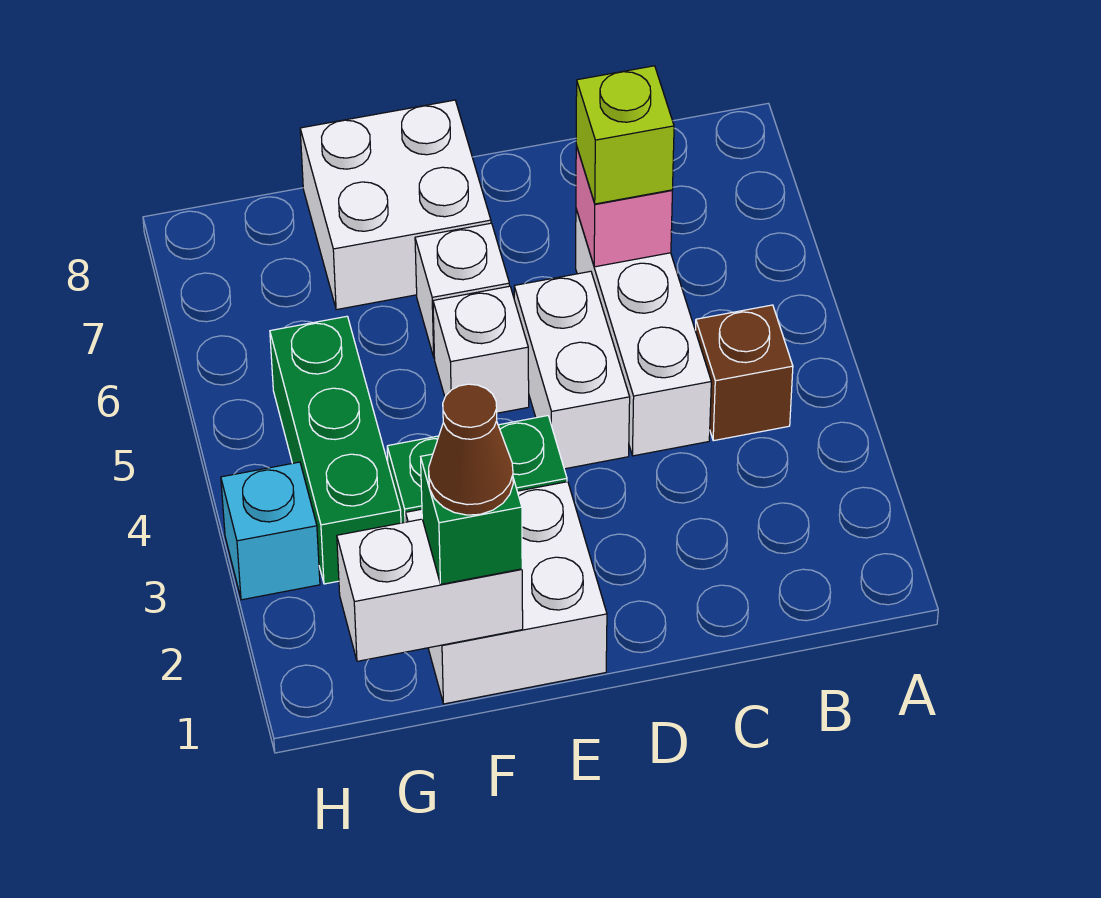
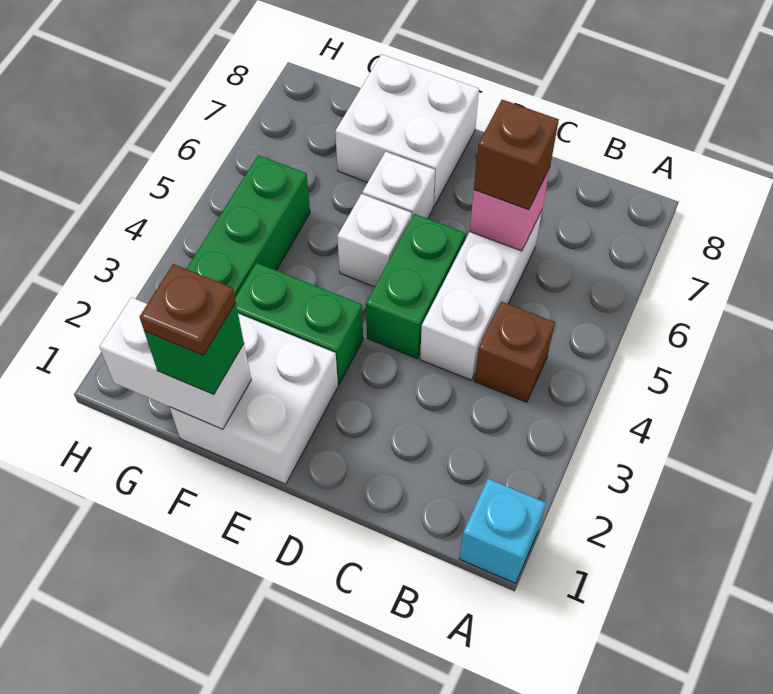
lime brick C6 level 3 -> brown brick C6 level 3
white brick D4:D5 level 1 -> green brick D4:D5 level 1
brown cone F1 level 4 -> brown plate F1 level 4
cyan brick H3 level 1 -> cyan brick A1 level 1

